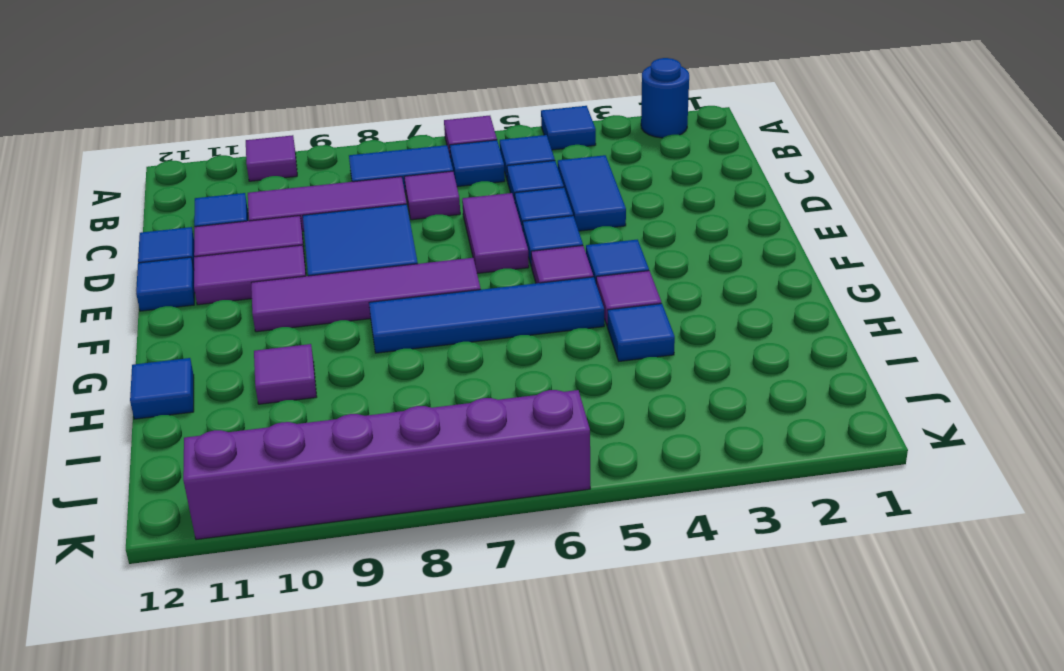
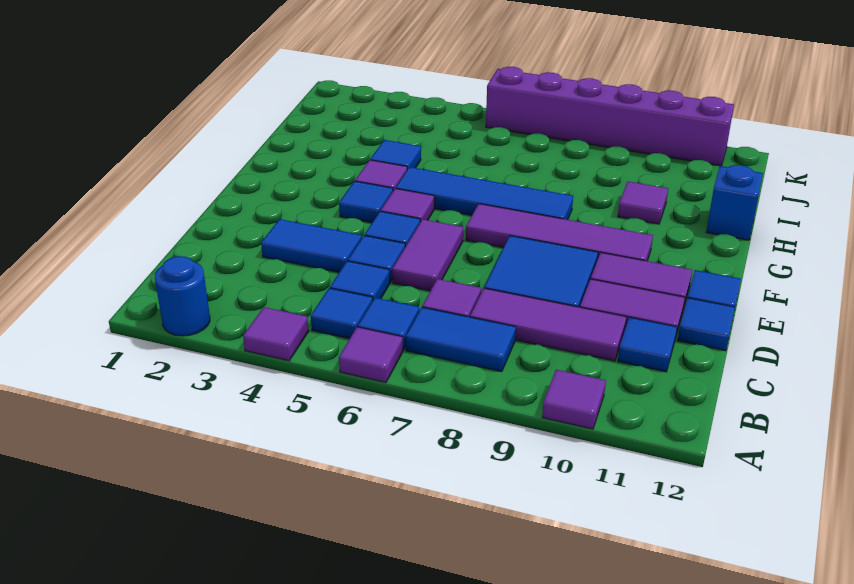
blue tile A4 level 1 -> purple tile A4 level 1
blue tile C4:D4 level 1 -> blue tile D3:D4 level 1
blue tile H12 level 1 -> blue brick H12 level 1

